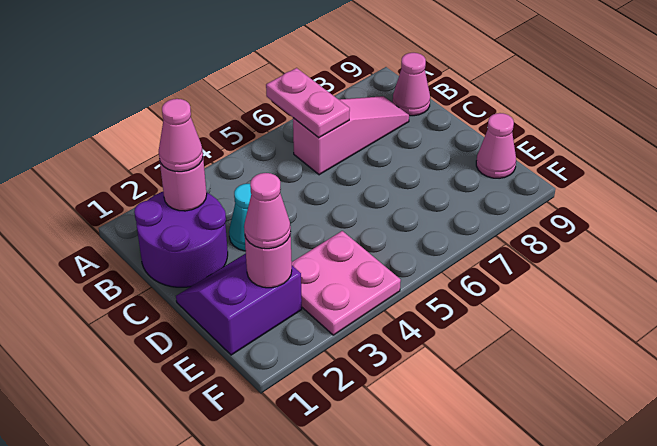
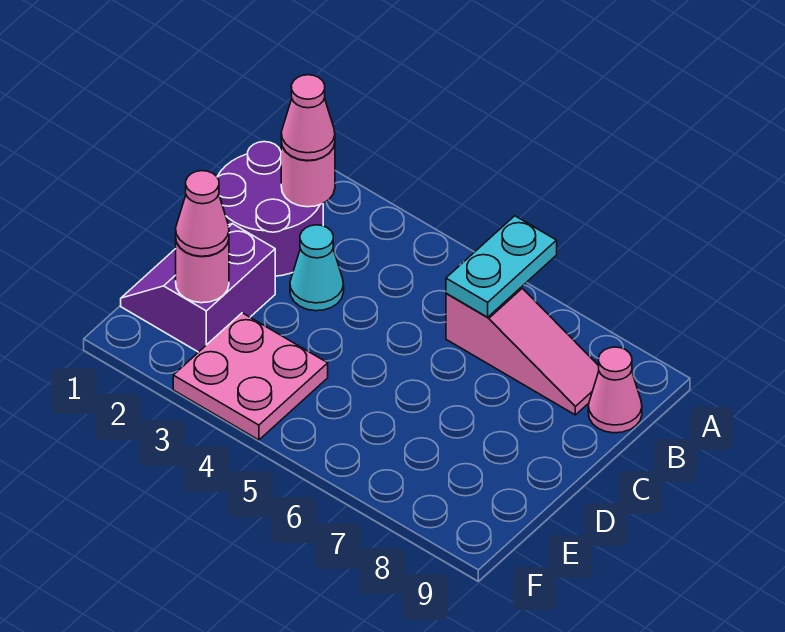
pink plate A6:B6 level 2 -> cyan plate A6:B6 level 2
purple slope D1:E2 level 1 top E -> purple slope D1:E2 level 1 top 2
pink cone E9 level 1 -> none

